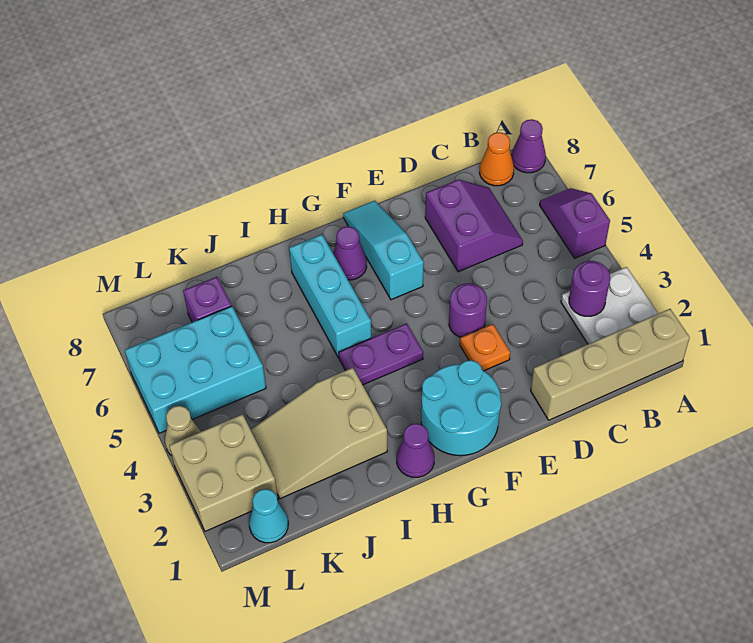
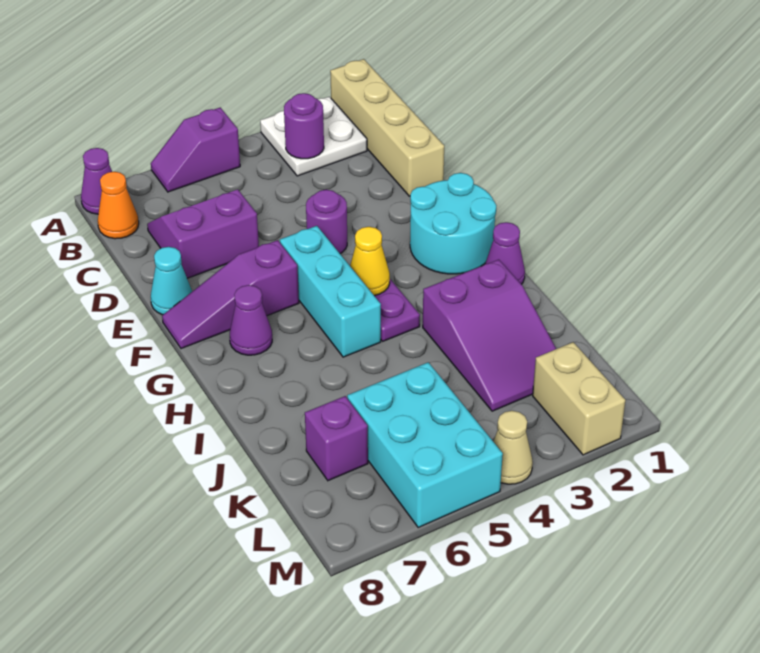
orange plate E3 level 1 -> none
cyan slope F6:F8 level 1 top 6 -> purple slope F6:F8 level 1 top 6
none -> yellow cone G4 level 2
cyan brick H5:H7 level 1 -> cyan brick F5:H5 level 1
tan slope I2:K3 level 1 top I -> purple slope I2:K3 level 1 top I
cyan cone L1 level 1 -> cyan cone E8 level 1
tan brick L2:M3 level 1 -> tan brick L2:M2 level 1

